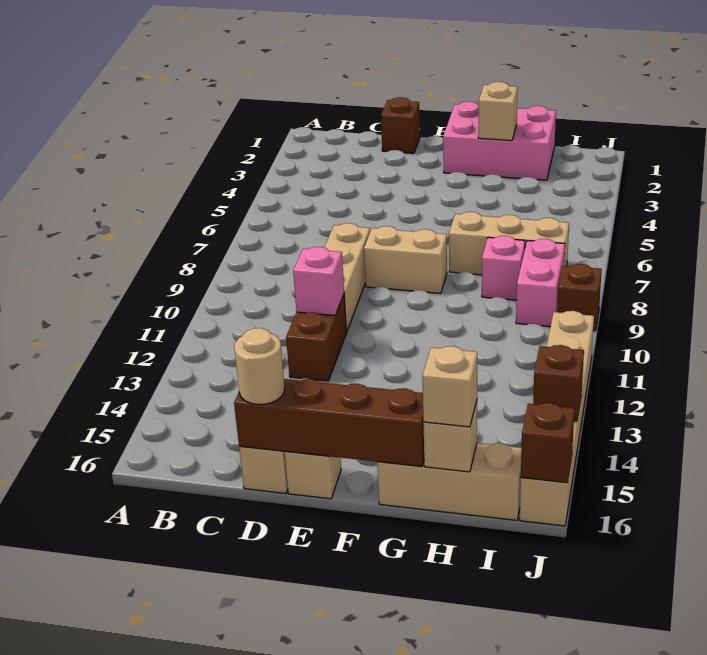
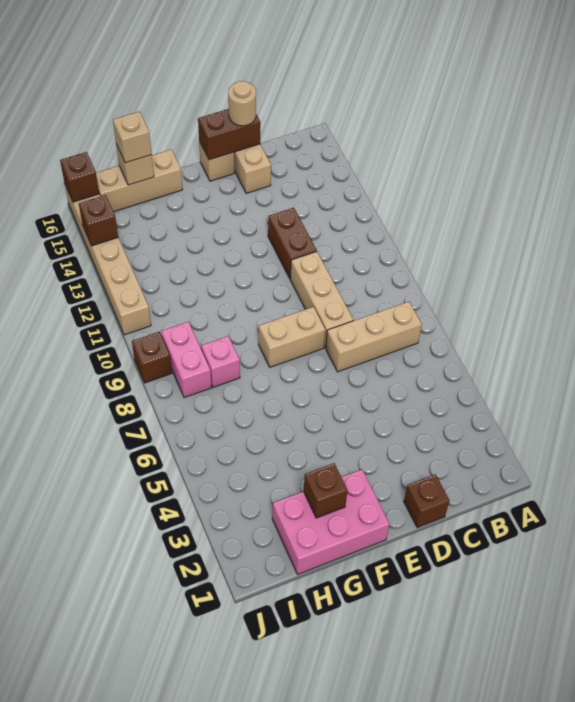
pink brick D11 level 2 -> none
brown brick D16:G16 level 2 -> brown brick D16:E16 level 2
tan brick G2 level 2 -> brown brick G2 level 2
tan brick G7:I7 level 1 -> tan brick B7:D7 level 1

